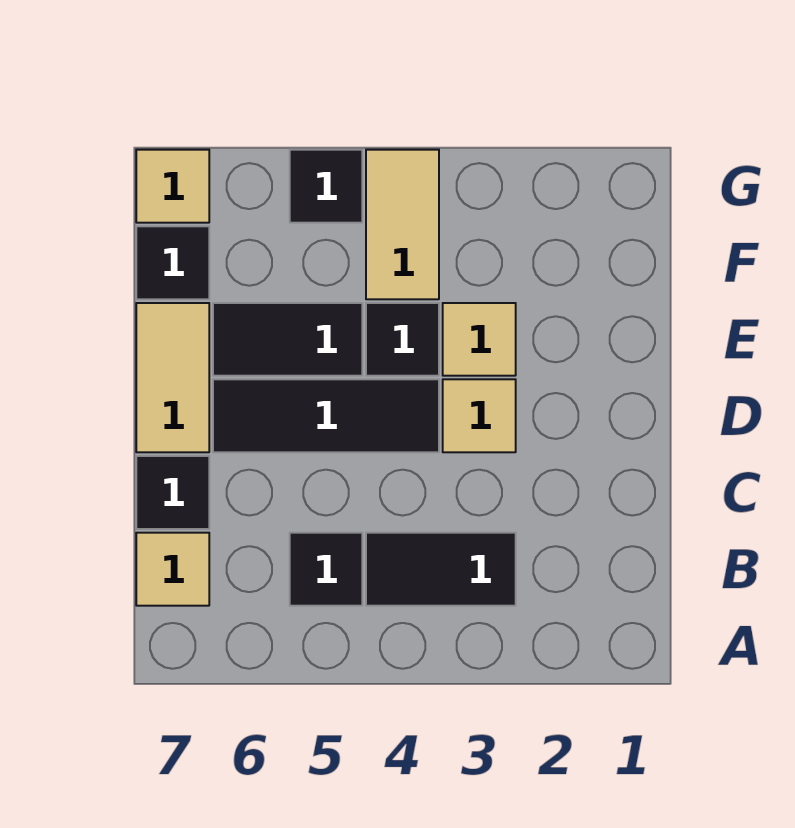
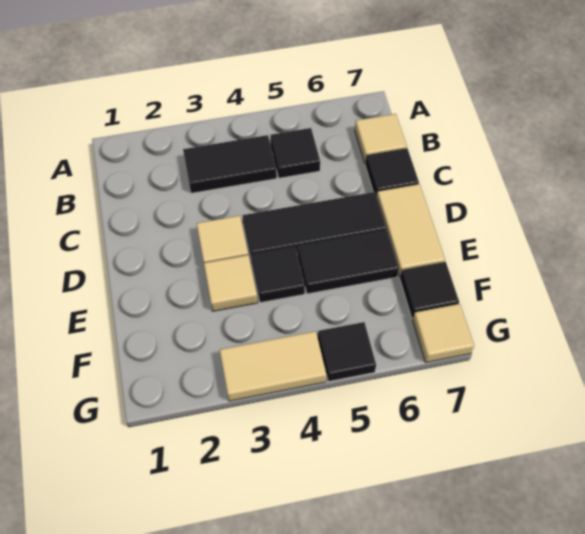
tan tile F4:G4 level 1 -> tan tile G3:G4 level 1

